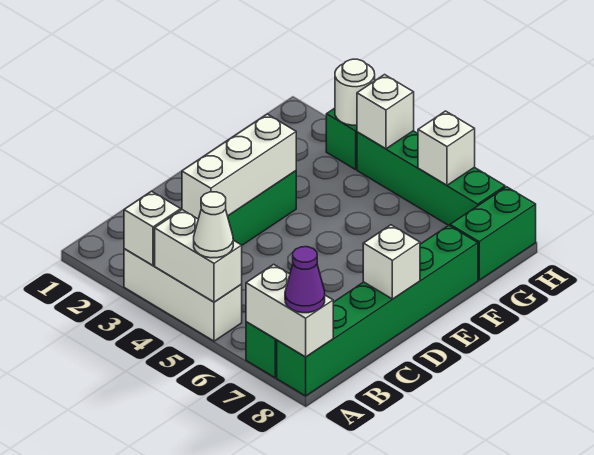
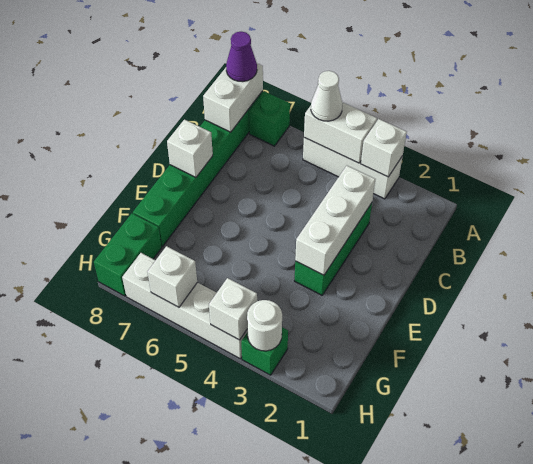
white brick A7:A8 level 2 -> white brick A8:B8 level 2
green brick H4:H7 level 1 -> white brick H4:H7 level 1

